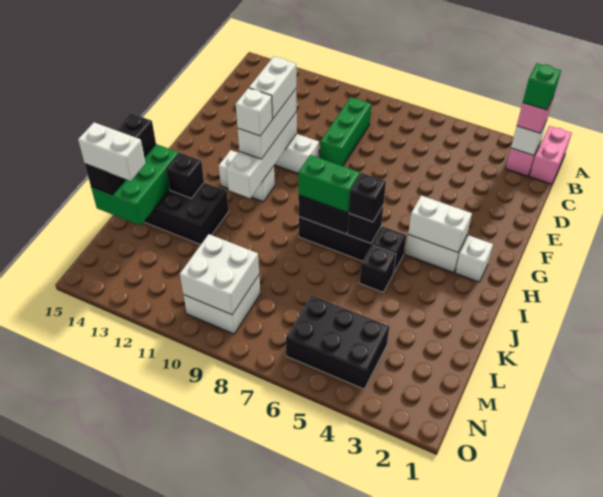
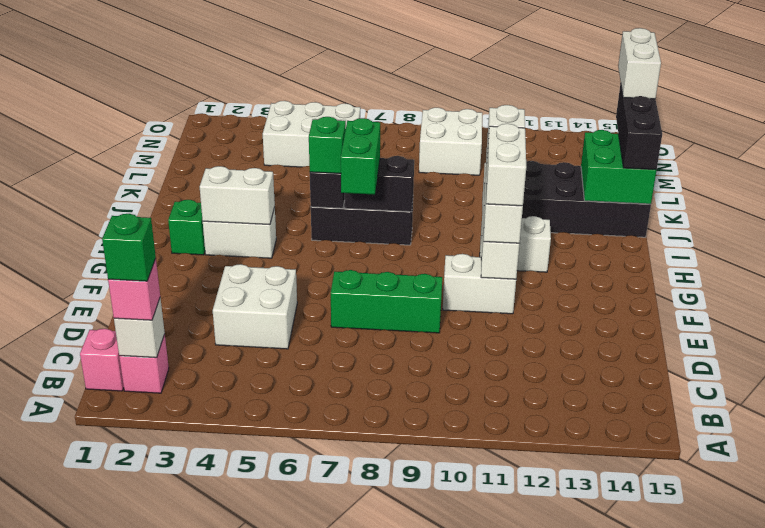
pink brick A1:B1 level 1 -> pink brick B1 level 1
green brick C9:E9 level 1 -> green brick E7:E9 level 1
white brick H2 level 1 -> green brick H2 level 1
black brick I5 level 1 -> none
black brick I6 level 3 -> green brick I6 level 3
green brick I7:I8 level 3 -> green brick H7:I7 level 3
black brick J5 level 1 -> none
black brick J13 level 2 -> none
green brick J14:L15 level 2 -> green brick J14:K15 level 2
white brick L14:L15 level 4 -> white brick L15:M15 level 4
black brick M4:N6 level 1 -> white brick M4:N6 level 1
white brick M9:N10 level 2 -> white brick D4:E5 level 1

